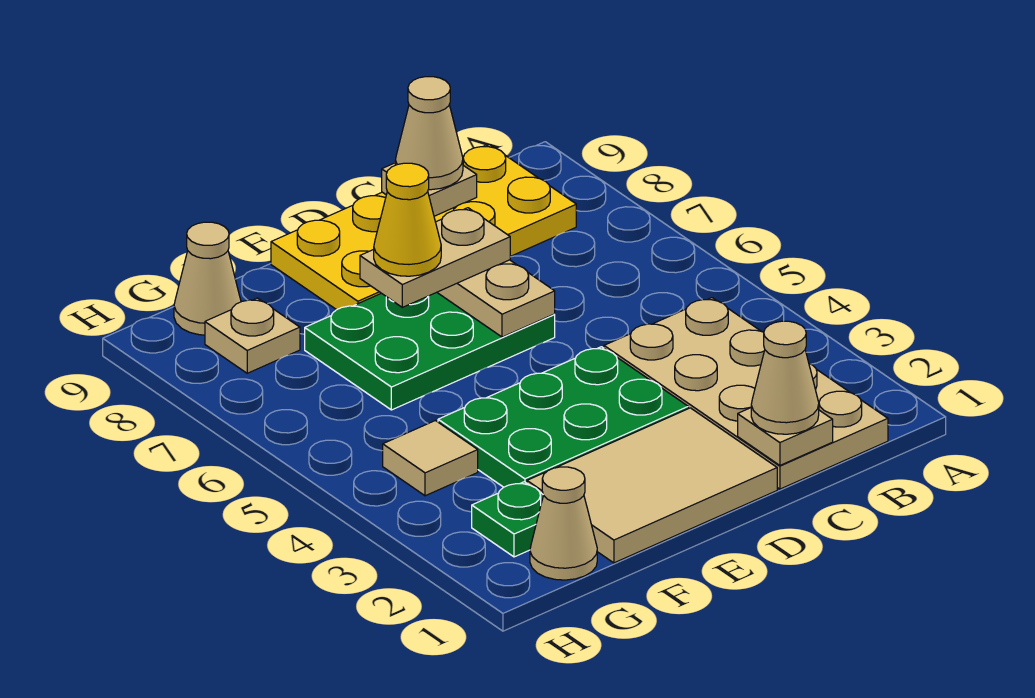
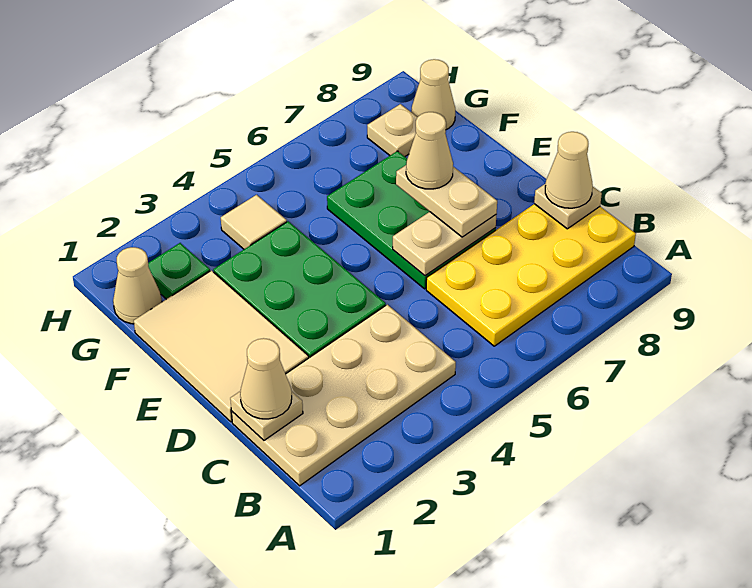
yellow plate B8:E9 level 1 -> yellow plate B6:C9 level 1
yellow cone E7 level 4 -> tan cone E7 level 4

